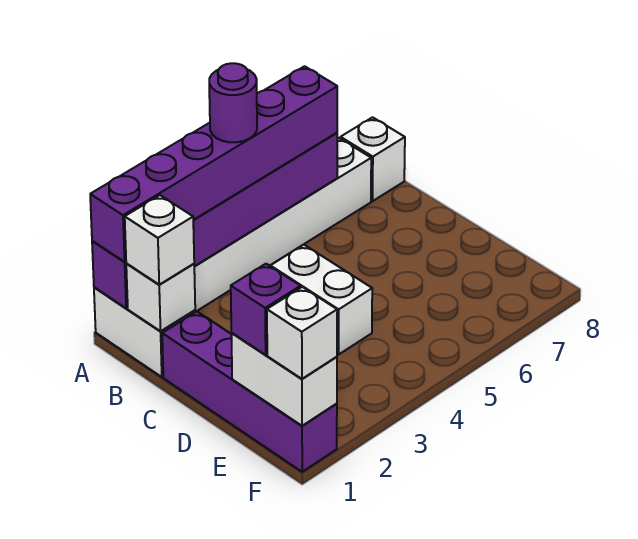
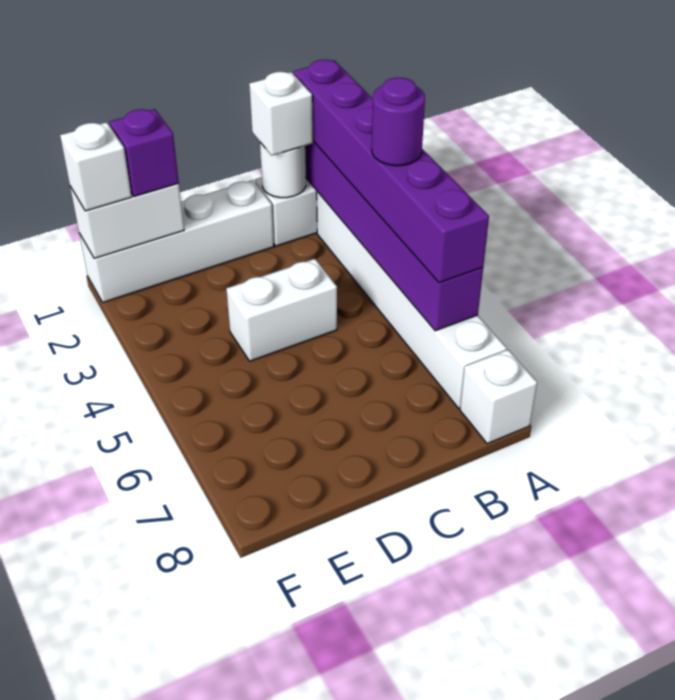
white brick B1 level 2 -> white round brick B1 level 2
purple brick C1:F1 level 1 -> white brick C1:F1 level 1

